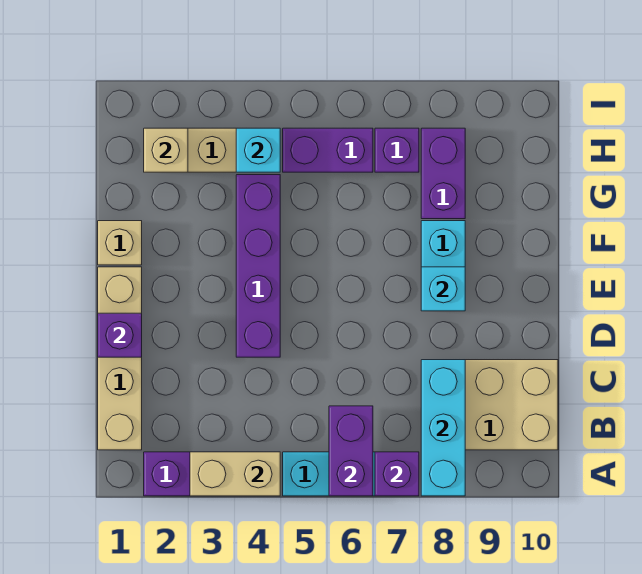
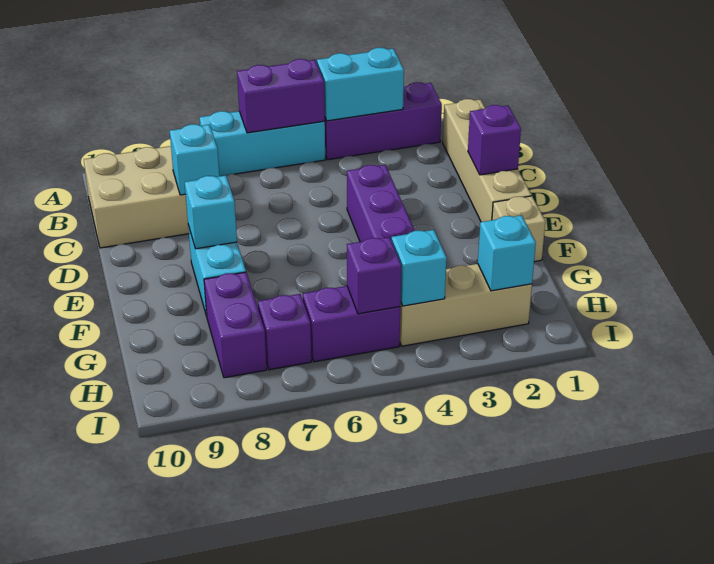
tan brick A3:A4 level 2 -> cyan brick A3:A4 level 2
purple brick A6:B6 level 2 -> purple brick A5:A6 level 2
purple brick A7 level 2 -> purple brick H5 level 2
cyan brick A8:C8 level 2 -> cyan brick C8 level 2
tan brick H2 level 2 -> cyan brick H2 level 2

